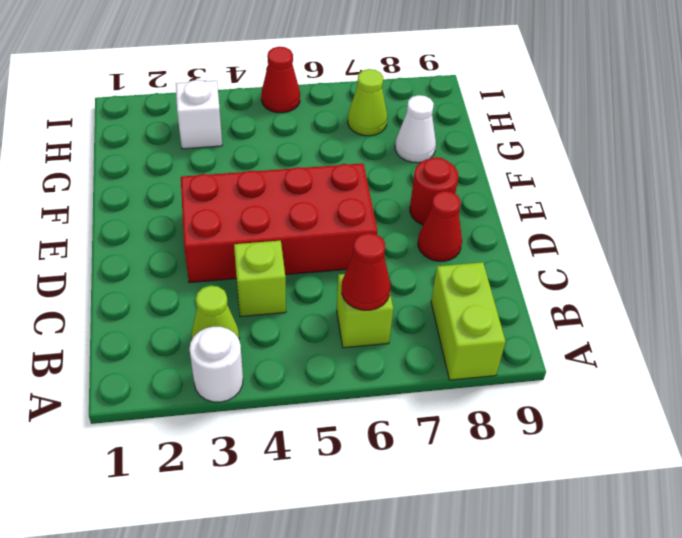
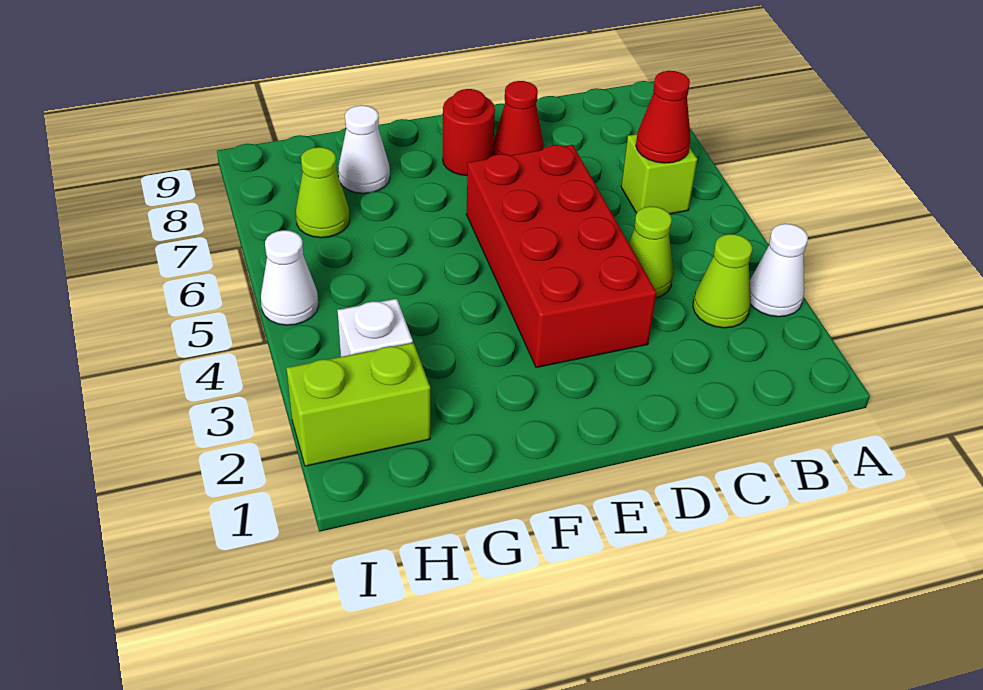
white round brick A3 level 1 -> white cone A3 level 1
lime brick A8:B8 level 1 -> lime brick H2:I2 level 1
lime brick C4 level 1 -> lime cone C4 level 1
red cone I5 level 1 -> white cone I5 level 1

